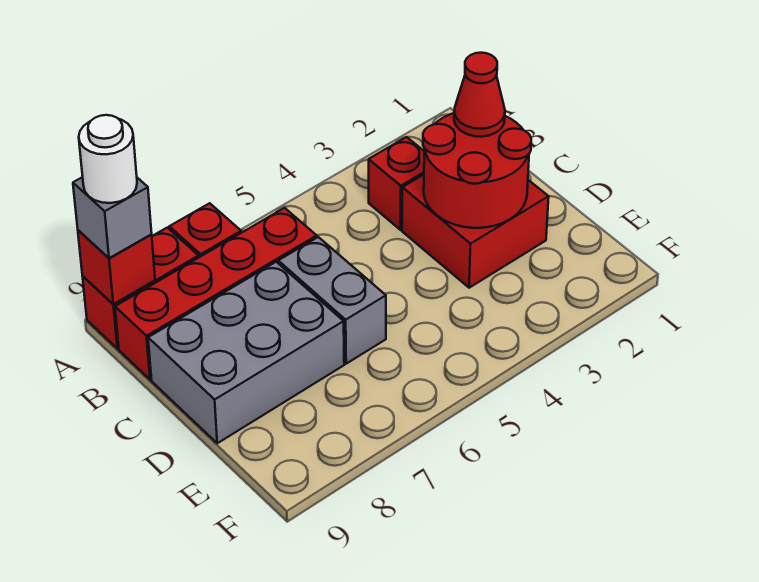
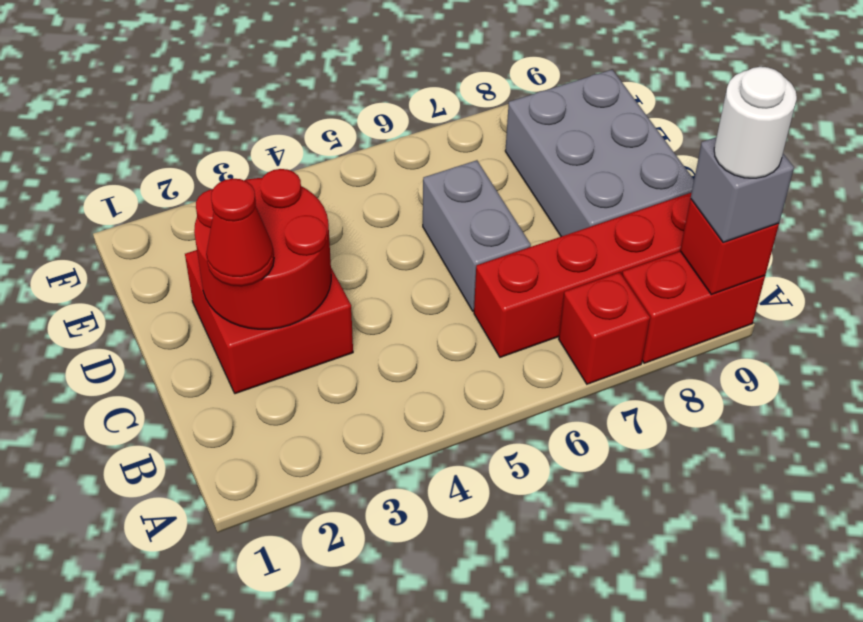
red brick B3 level 1 -> none
grey brick C7:D9 level 1 -> grey brick C8:E9 level 1

